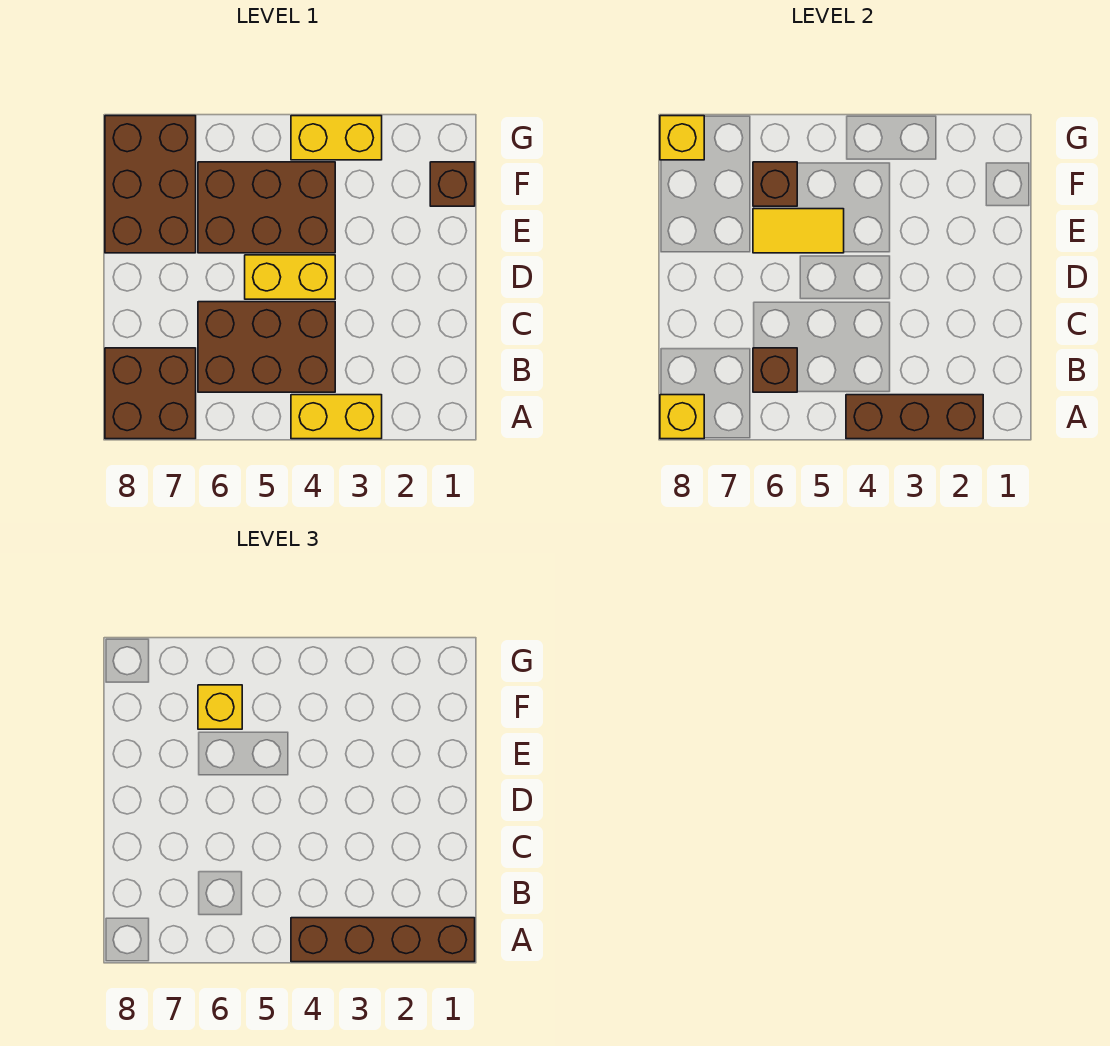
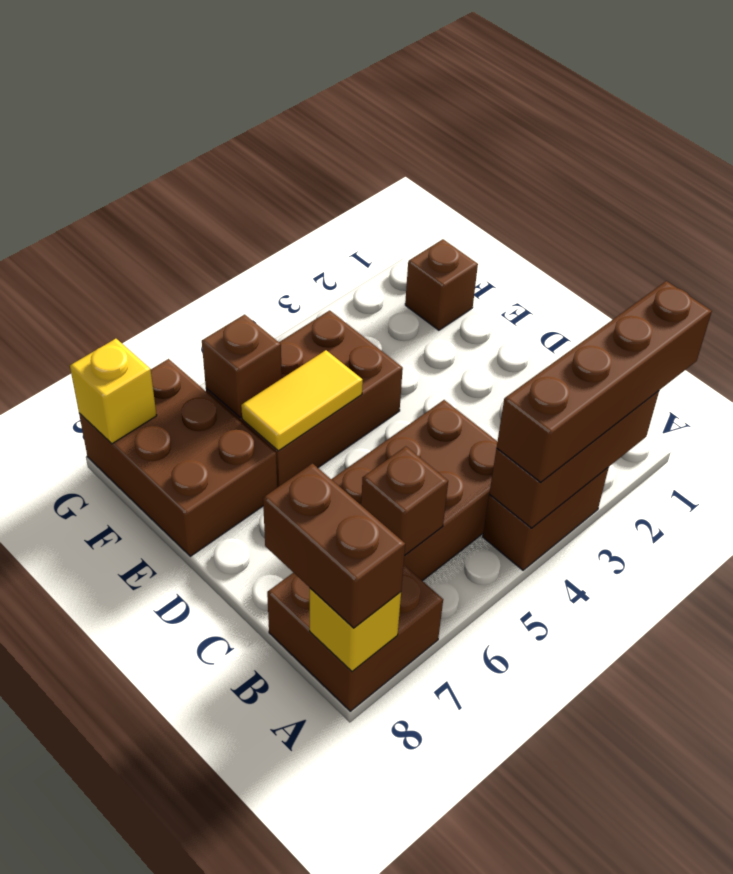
yellow brick A3:A4 level 1 -> brown brick A3:A4 level 1
none -> brown brick A8:B8 level 3
yellow brick D4:D5 level 1 -> none
yellow brick F6 level 3 -> none
yellow brick G3:G4 level 1 -> none

